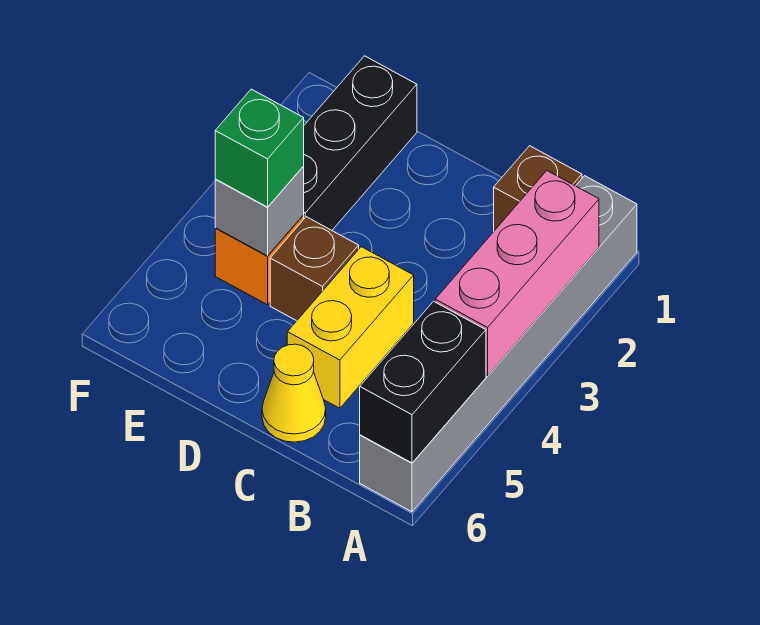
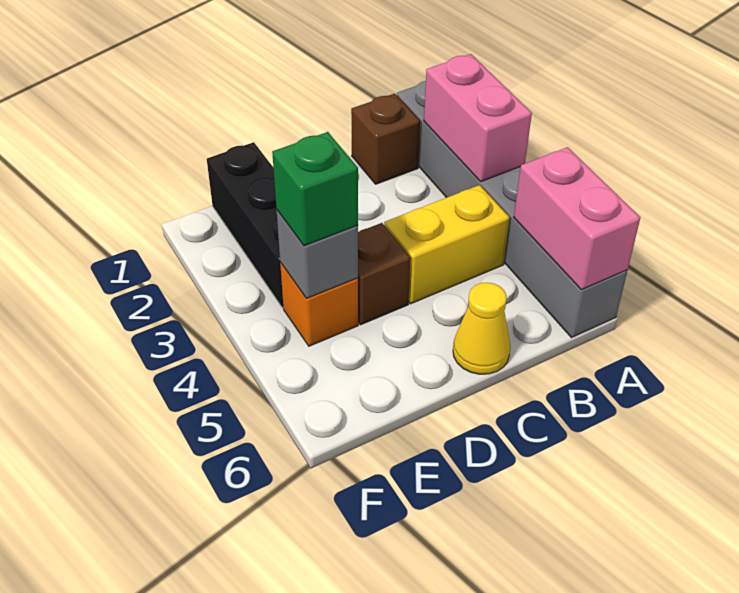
pink brick A2:A4 level 2 -> pink brick A2:A3 level 2
black brick A5:A6 level 2 -> pink brick A5:A6 level 2
yellow brick C4:C5 level 1 -> yellow brick B4:C4 level 1

